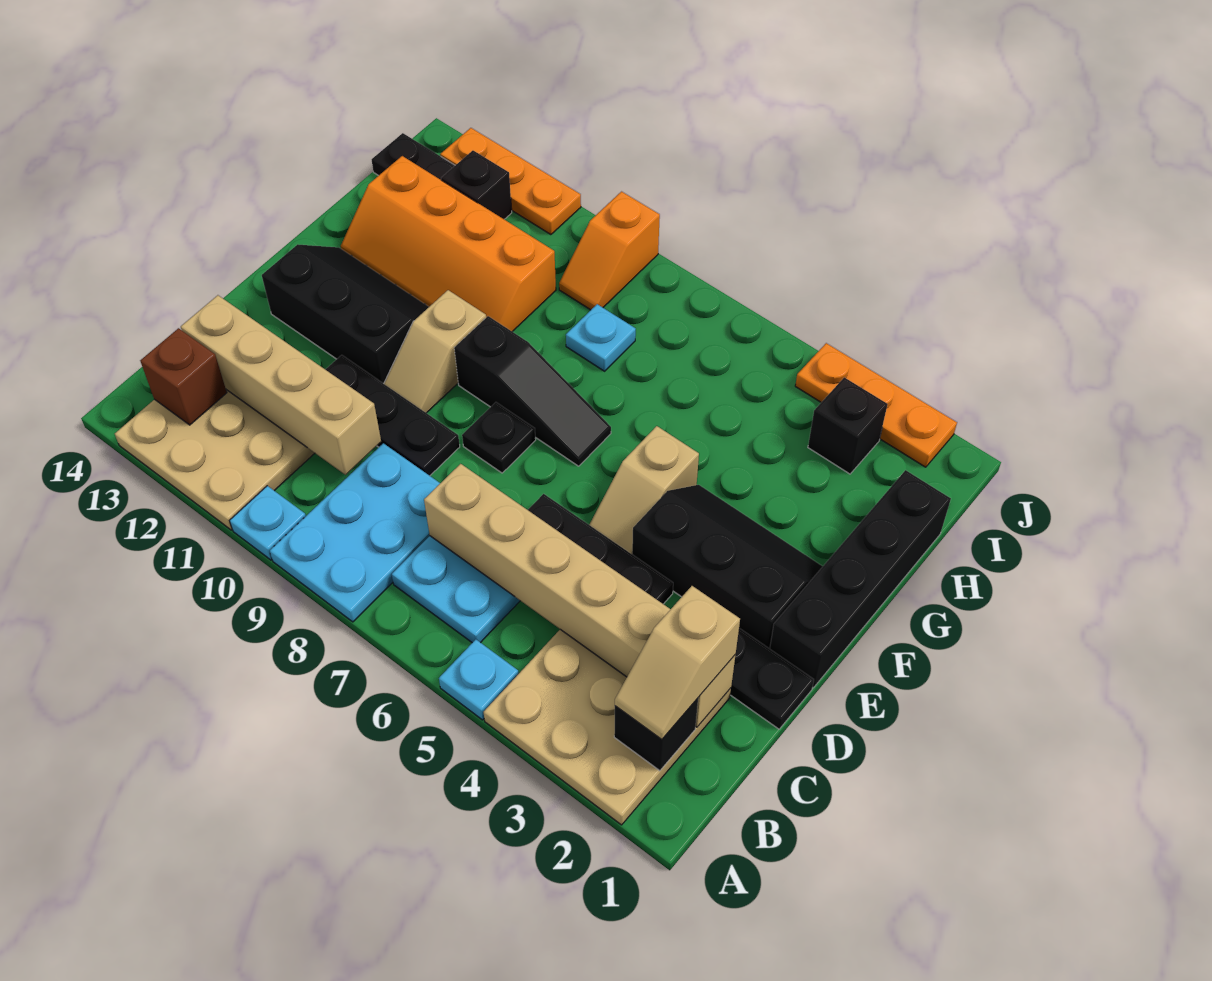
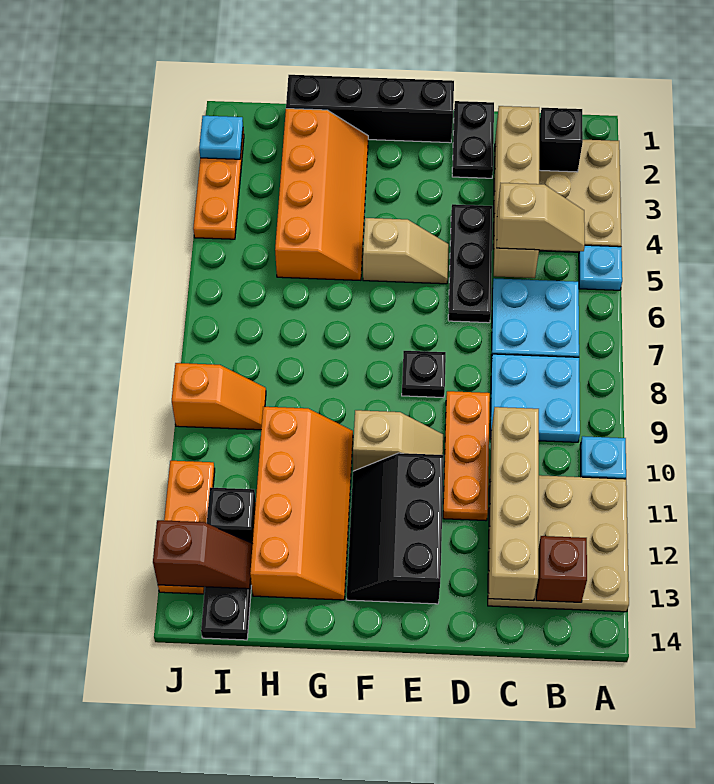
cyan plate A8:C9 level 1 -> cyan plate B8:C9 level 1
tan slope B2:C2 level 3 top C -> tan slope B5:C5 level 3 top C
tan brick C2:C7 level 2 -> tan brick C2:C5 level 2
black plate D9:D11 level 1 -> orange plate D9:D11 level 1
black slope E2:F4 level 1 top E -> none
black slope F7:F9 level 1 top 9 -> none
none -> orange slope G2:H5 level 1 top H
cyan plate H8 level 1 -> cyan plate J2 level 2
black brick I3 level 1 -> none
none -> brown slope I13:J13 level 2 top J

